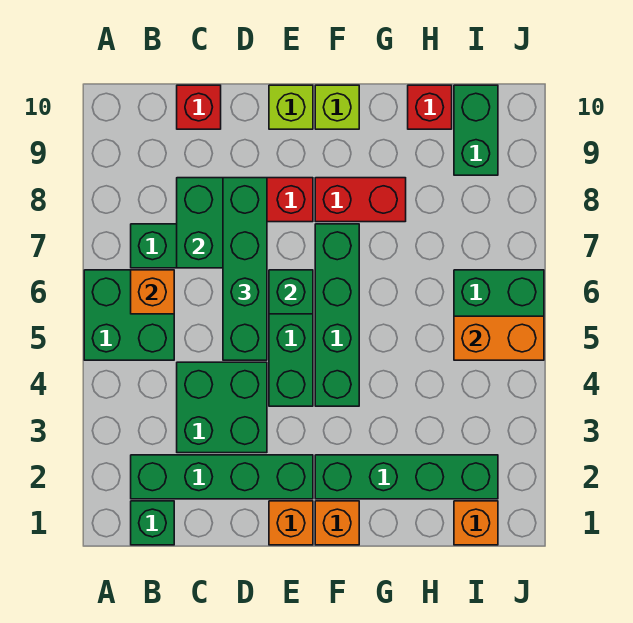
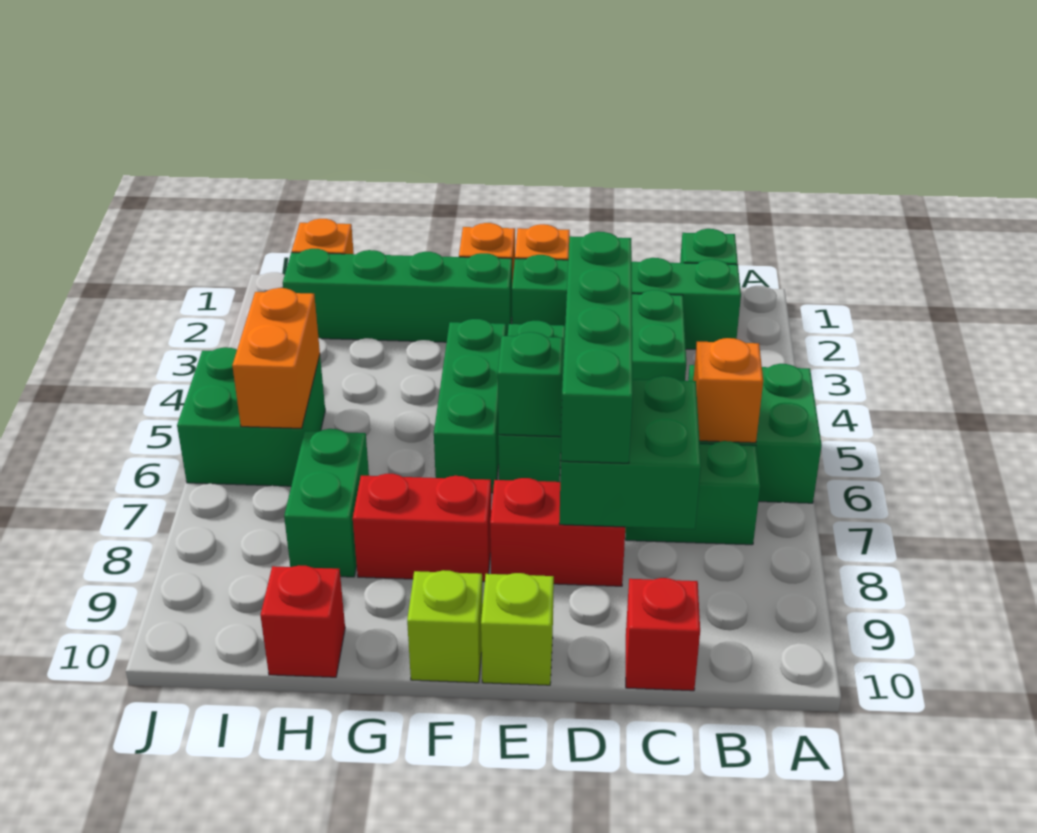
green brick F4:F7 level 1 -> green brick F4:F6 level 1
orange brick I5:J5 level 2 -> orange brick I5:I6 level 2
green brick I9:I10 level 1 -> green brick H7:H8 level 1

